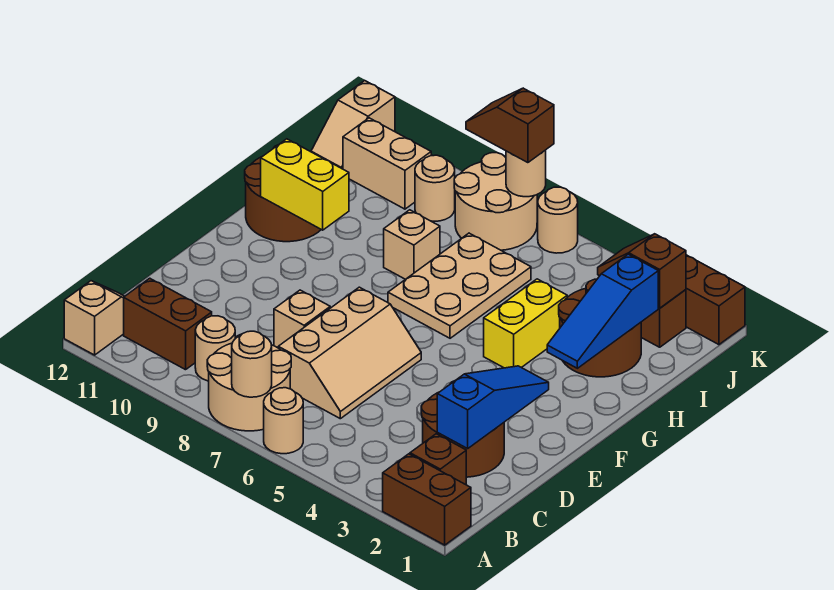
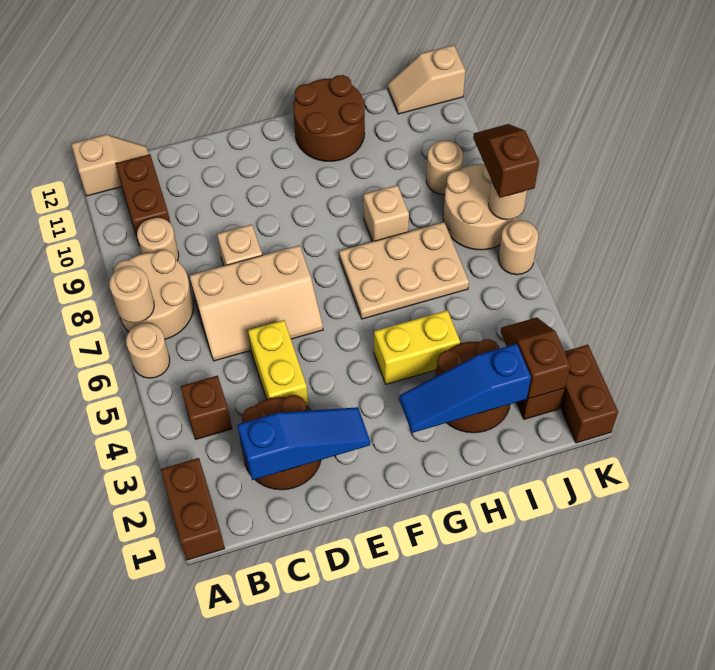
brown brick B2 level 1 -> brown brick B4 level 1
yellow brick G10:G11 level 2 -> yellow brick D4:D5 level 1
tan brick J10:J11 level 1 -> none

